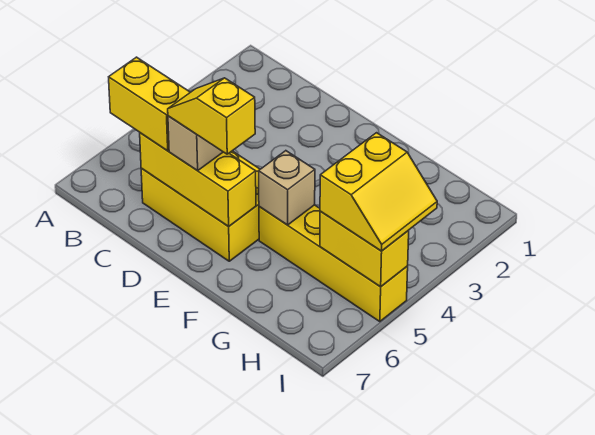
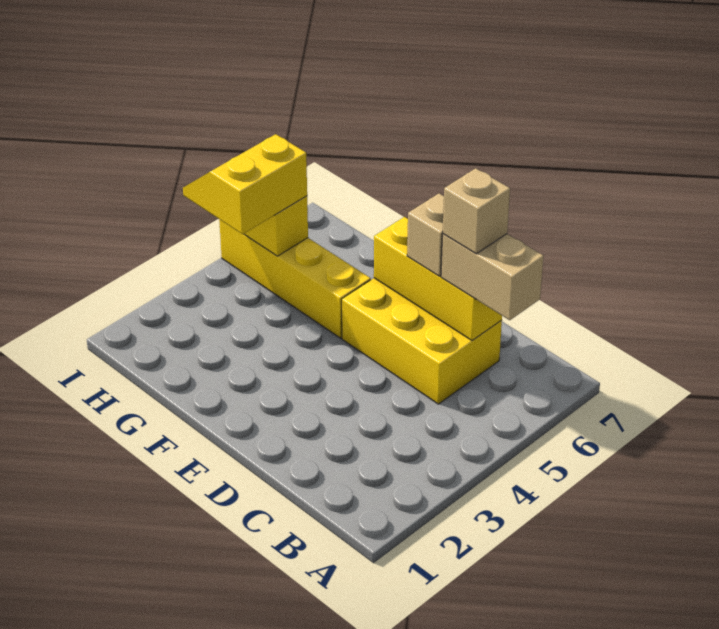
yellow brick B6:C6 level 3 -> tan brick B6:C6 level 3
yellow slope D6:E6 level 4 top E -> none
tan brick F5 level 2 -> tan brick C6 level 4

